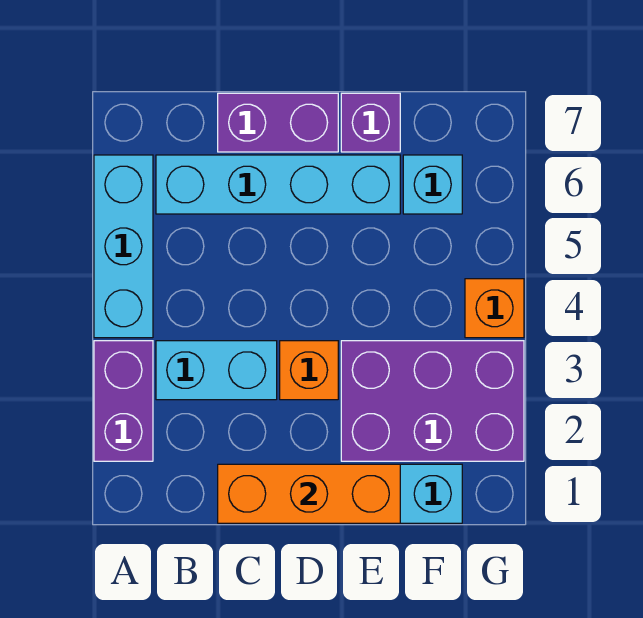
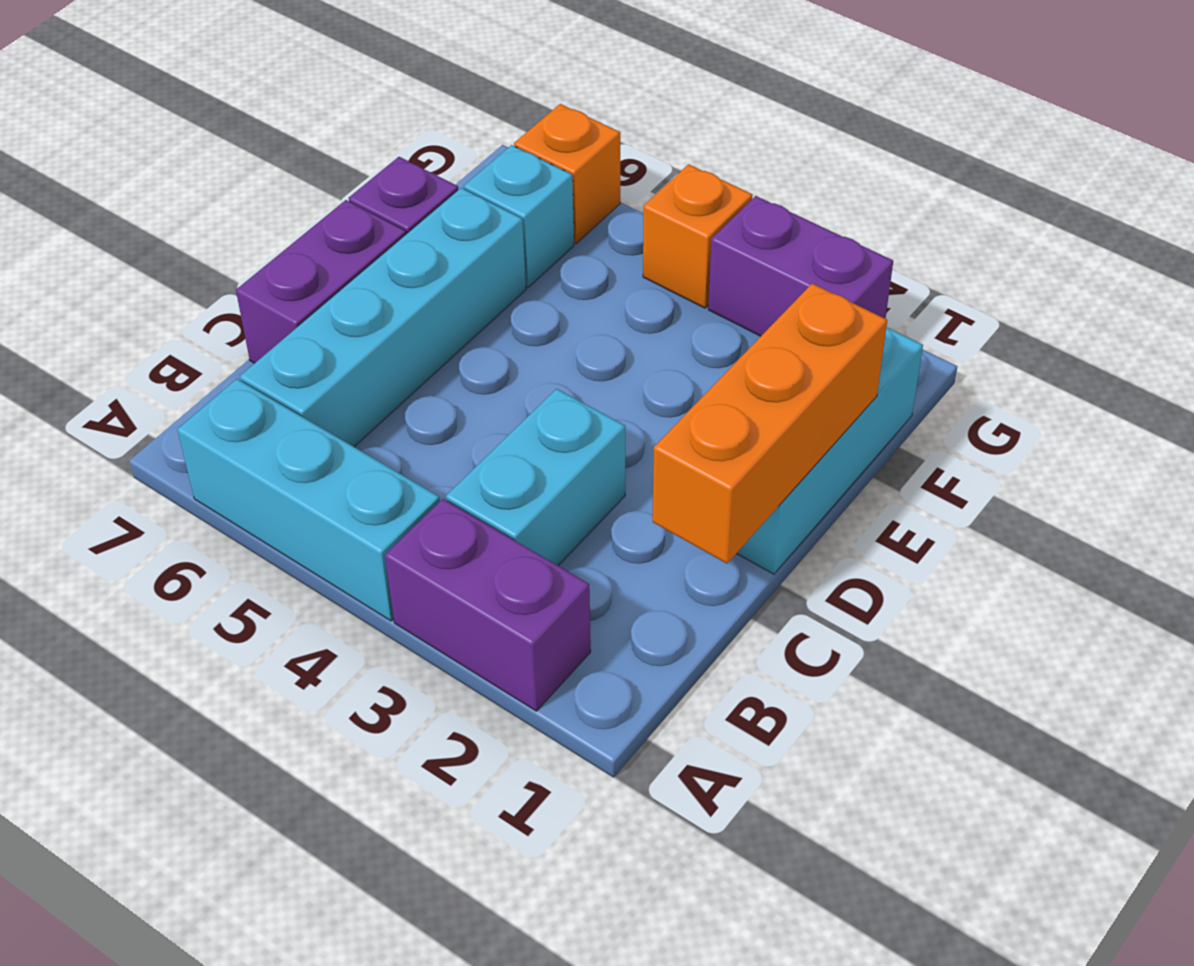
orange brick D3 level 1 -> orange brick G6 level 1
purple brick E2:G3 level 1 -> purple brick G2:G3 level 1

